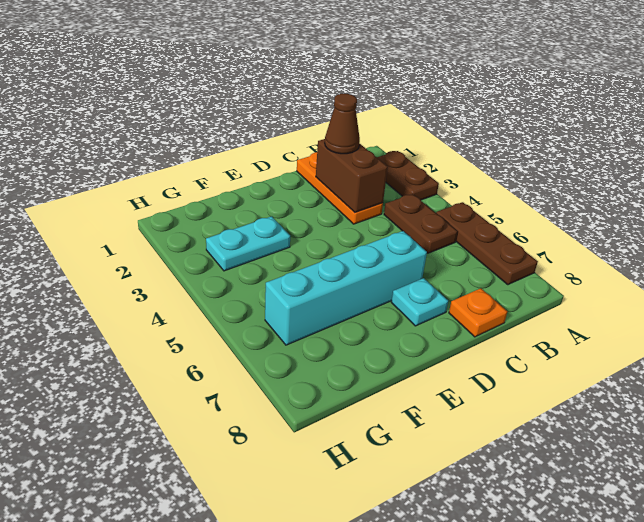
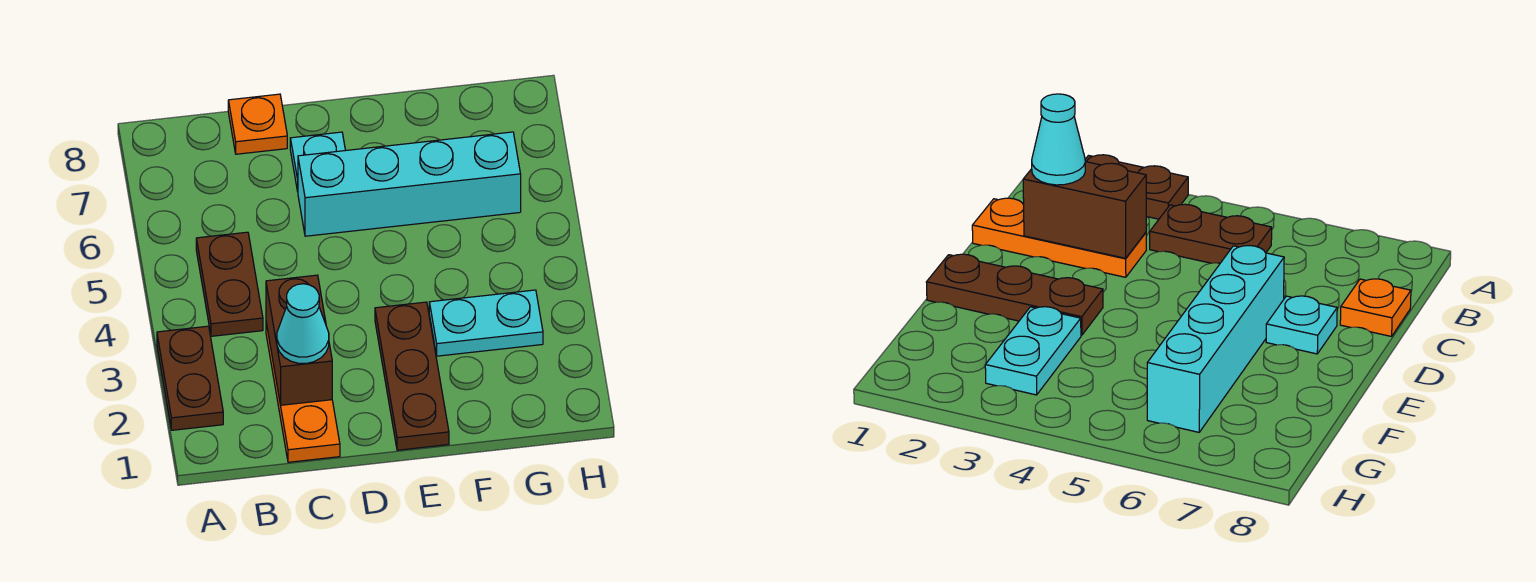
brown plate A5:A7 level 1 -> brown plate E1:E3 level 1
brown cone C2 level 3 -> cyan cone C2 level 3

